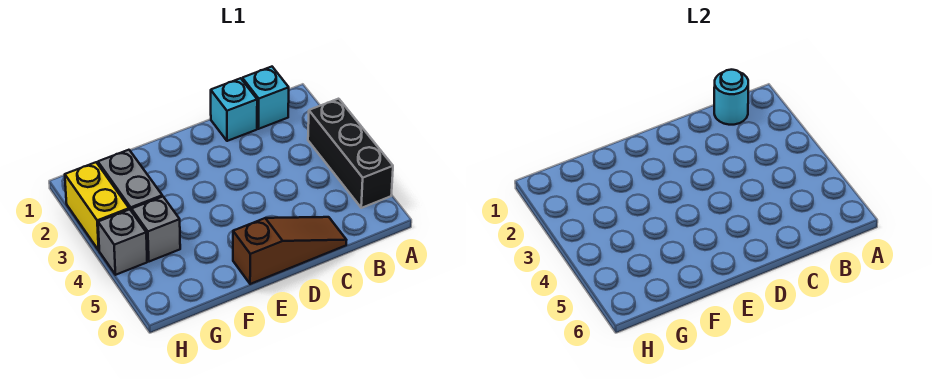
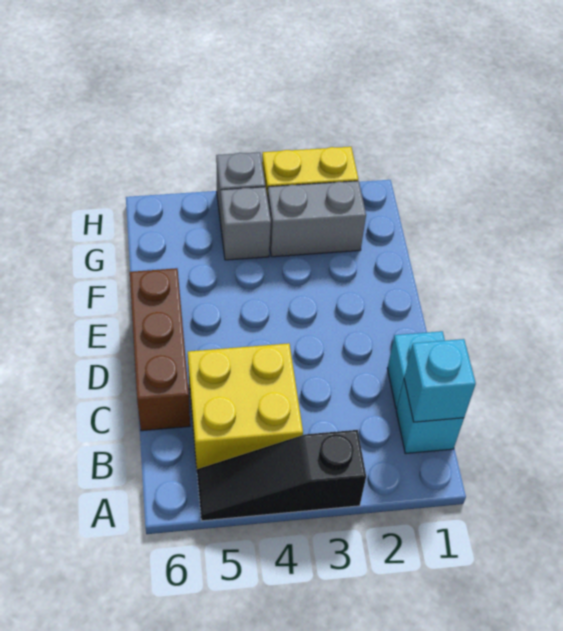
black brick A3:A5 level 1 -> black slope A3:A5 level 1 top 3
cyan round brick B1 level 2 -> cyan brick B1 level 2
none -> yellow brick B4:C5 level 1
brown slope C6:E6 level 1 top E -> brown brick C6:E6 level 1

